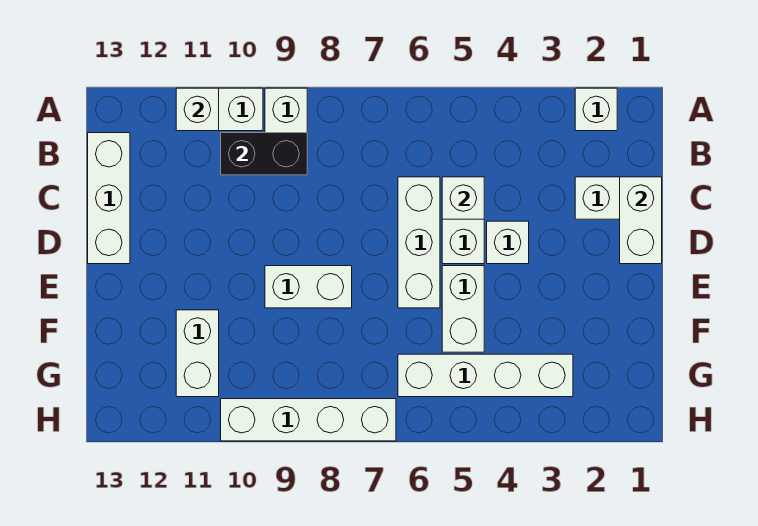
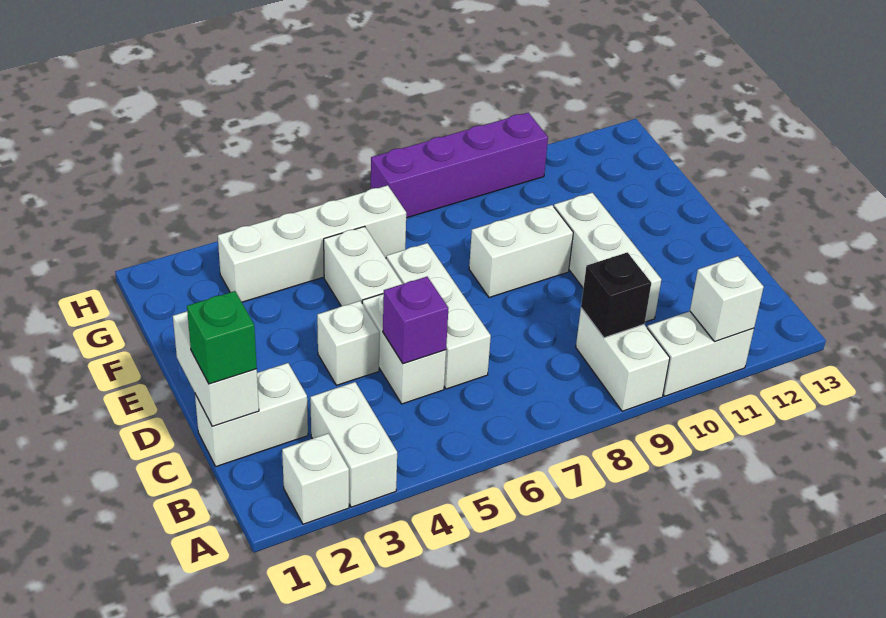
black brick B9:B10 level 2 -> black brick B9 level 2
white brick B13:D13 level 1 -> white brick C10:E10 level 1
none -> green brick C1 level 3
white brick C5 level 2 -> purple brick C5 level 2
white brick F11:G11 level 1 -> white brick A3:B3 level 1
white brick H7:H10 level 1 -> purple brick H7:H10 level 1

